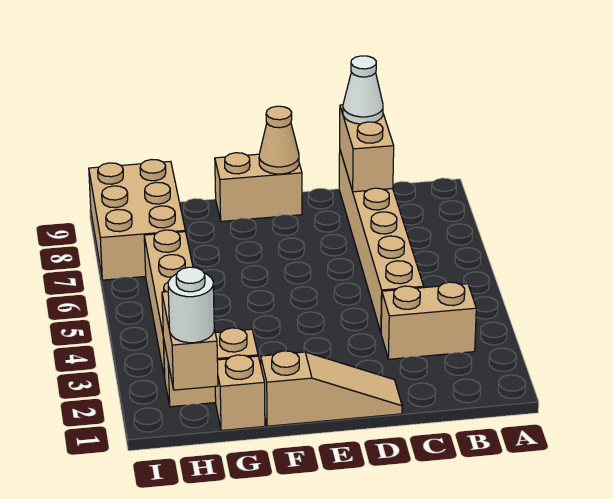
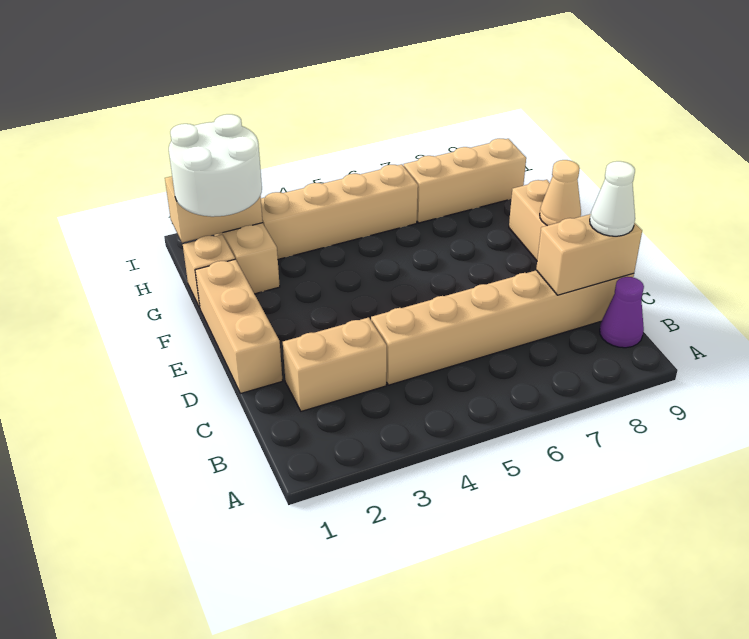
tan brick B3:C3 level 1 -> tan brick C2:C3 level 1
none -> purple cone B9 level 1
tan slope D1:F1 level 1 top F -> tan brick D1:F1 level 1
white round brick H1 level 3 -> white round brick G1:H2 level 3
tan brick H7:I9 level 1 -> tan brick H7:H9 level 1

